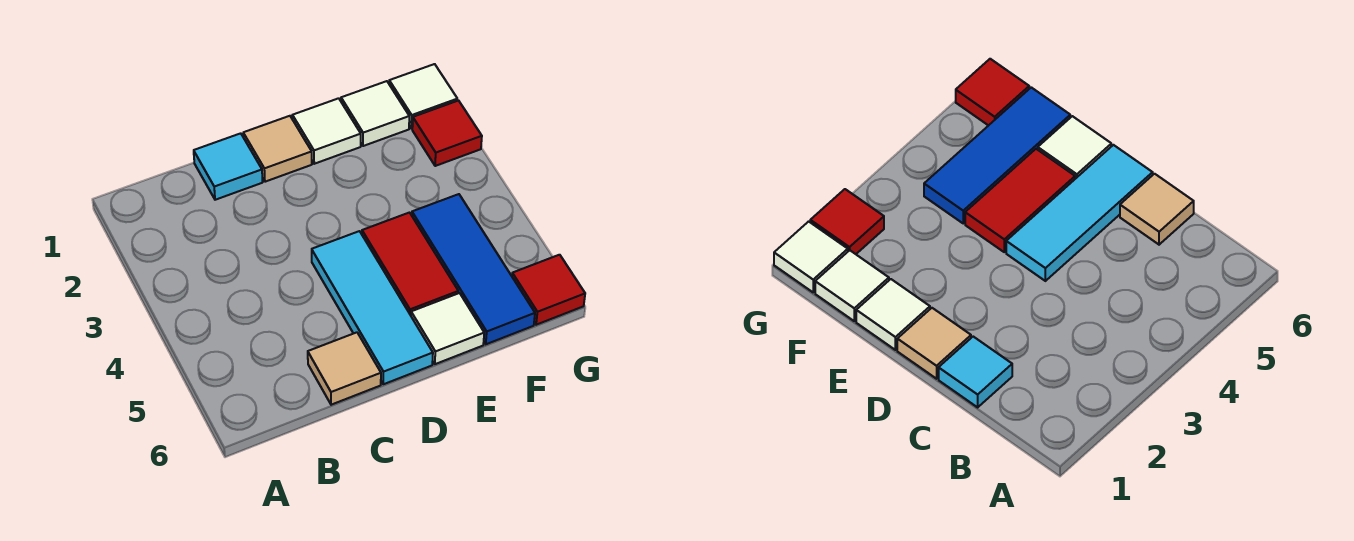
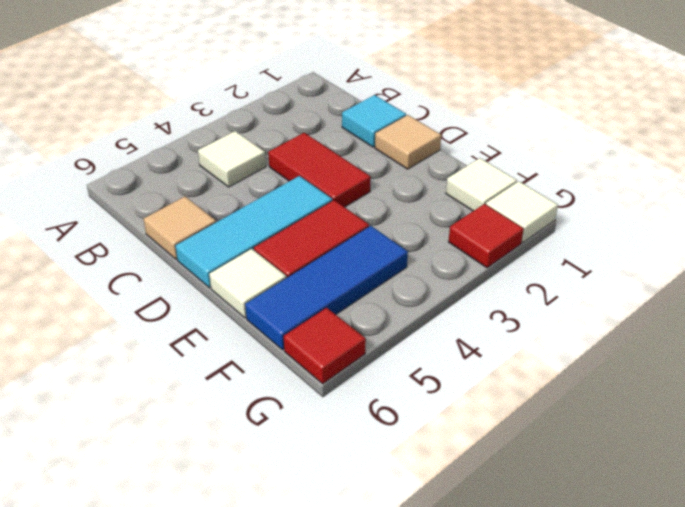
none -> red tile C3:D3 level 1
white tile E1 level 1 -> white tile B4 level 1

